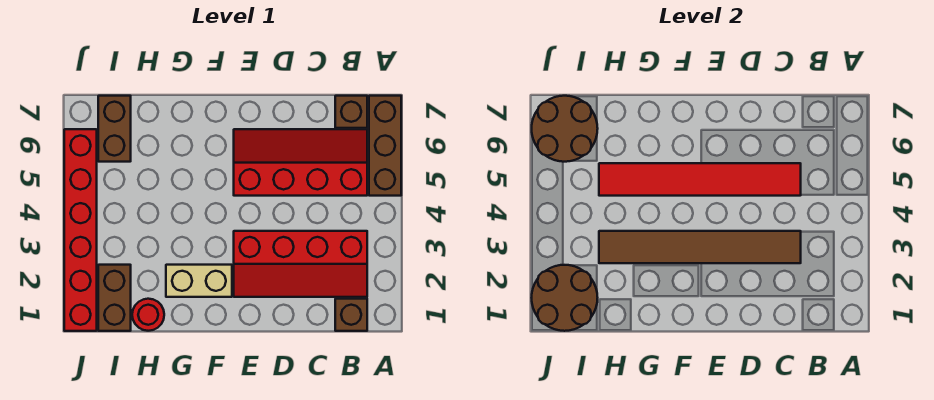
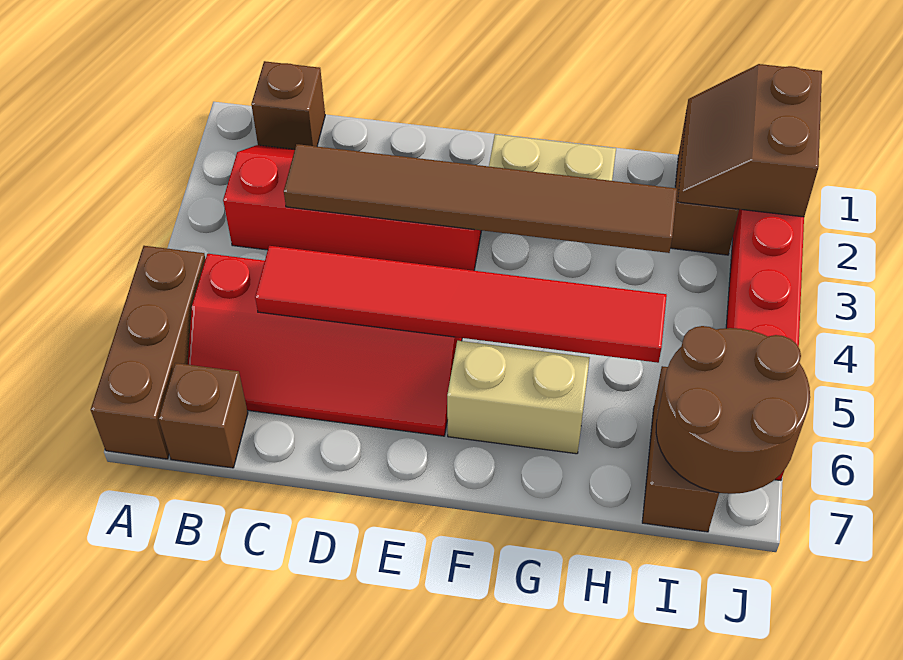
none -> tan brick F6:G6 level 1
red round brick H1 level 1 -> none
brown round brick I1:J2 level 2 -> brown slope I1:J2 level 2 top J

